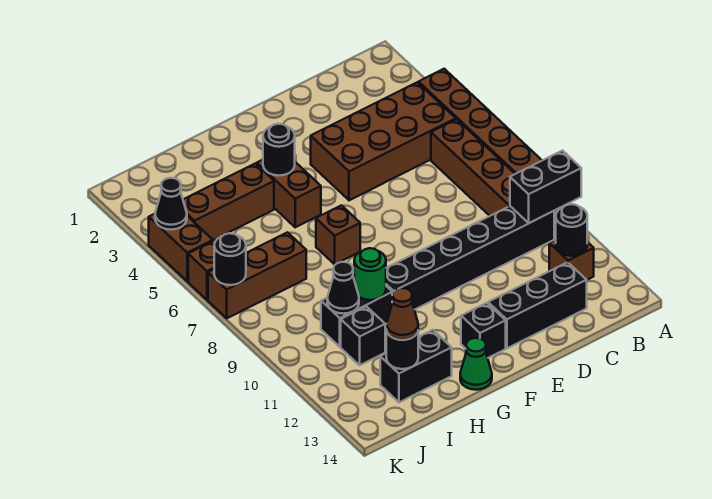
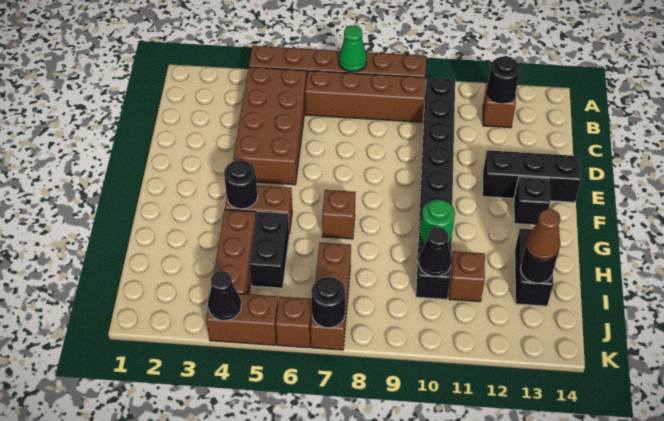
black brick A10:B10 level 2 -> black brick H5:I5 level 1
black brick C13:E13 level 1 -> black brick E12:E14 level 1
green cone G14 level 1 -> green cone A7 level 2
black brick I11 level 1 -> brown brick I11 level 1

